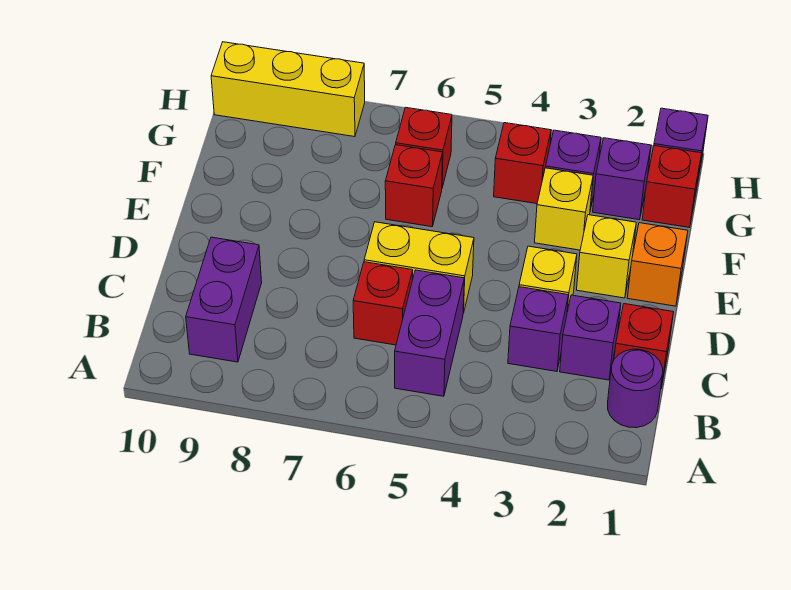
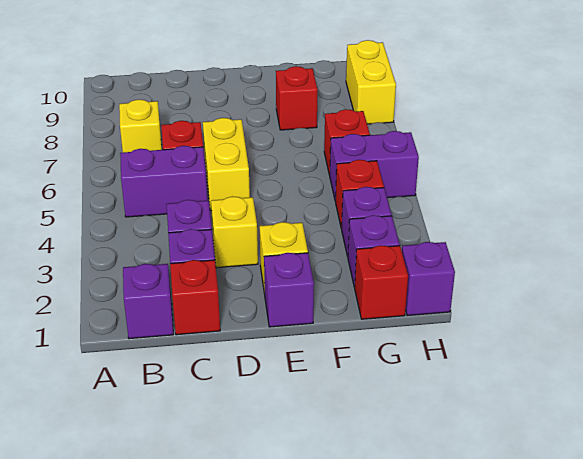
purple round brick B1 level 1 -> purple brick B1 level 1
purple brick B9:C9 level 1 -> purple brick G5:H5 level 1
orange brick E1 level 1 -> purple brick E1 level 1
yellow brick F3 level 1 -> yellow brick B7 level 1
red brick F6 level 1 -> red brick F8 level 1
yellow brick H8:H10 level 1 -> yellow brick H8:H9 level 1

